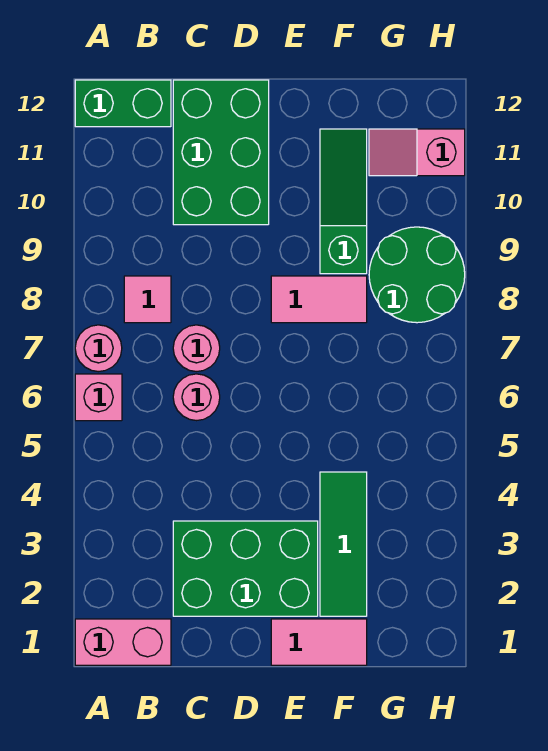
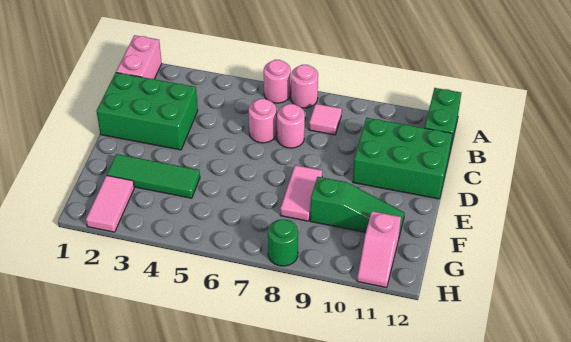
pink brick A6 level 1 -> pink round brick A6 level 1
green brick C2:E3 level 1 -> green brick C1:D3 level 1
pink tile E1:F1 level 1 -> pink tile G2:H2 level 1
green round brick G8:H9 level 1 -> green round brick H8 level 1
pink slope G11:H11 level 1 top H -> pink slope G11:H11 level 1 top G

